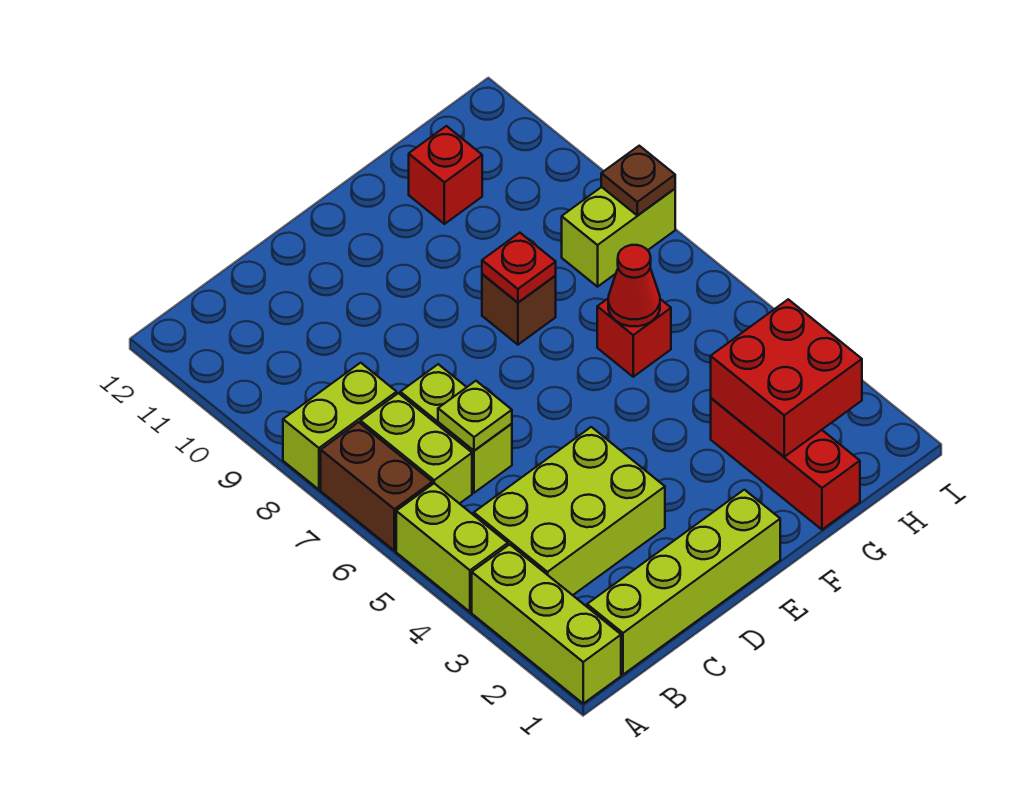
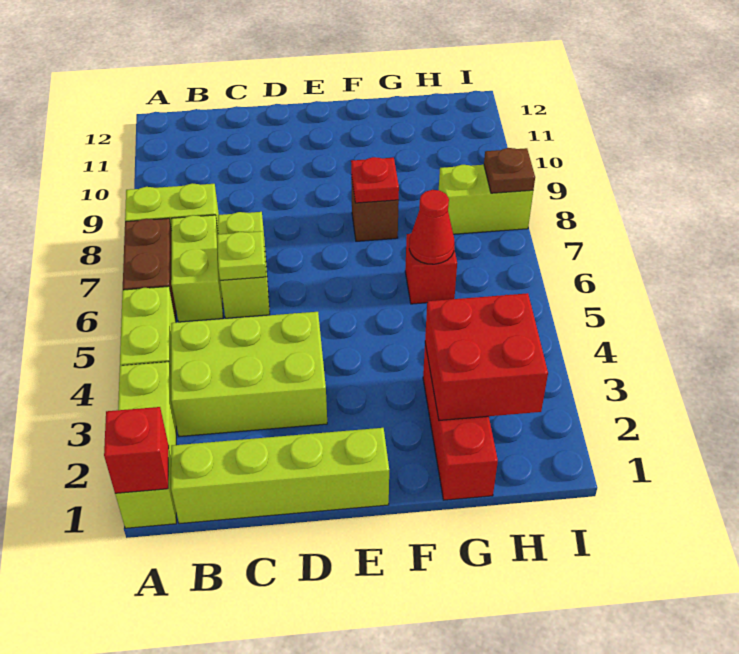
red brick G11 level 1 -> red brick A1 level 2

